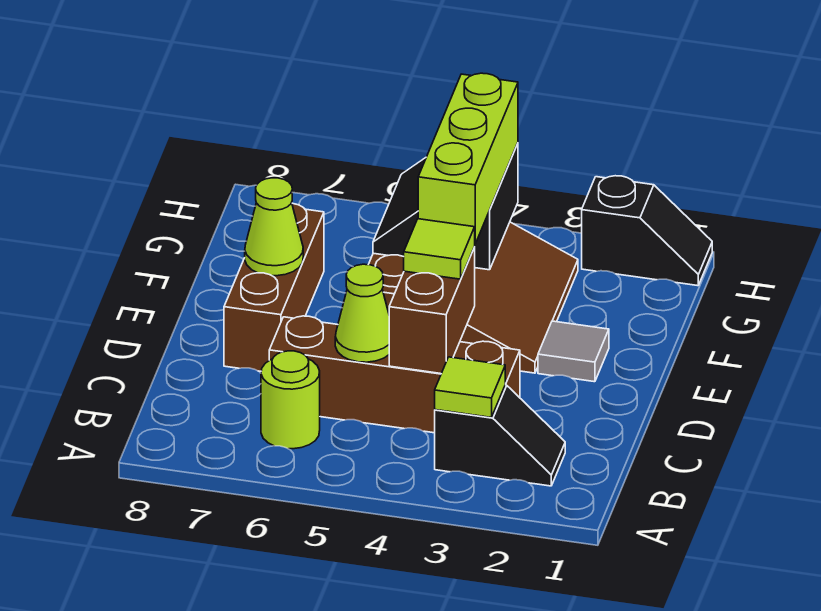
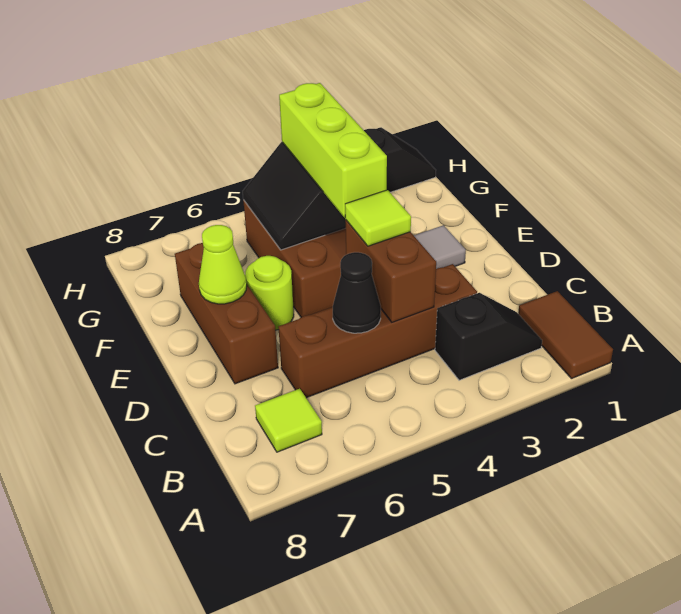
none -> brown tile A1:B1 level 1
lime tile B3 level 2 -> lime tile B7 level 1
lime round brick B6 level 1 -> lime round brick E6 level 1
lime cone C5 level 2 -> black cone C5 level 2

